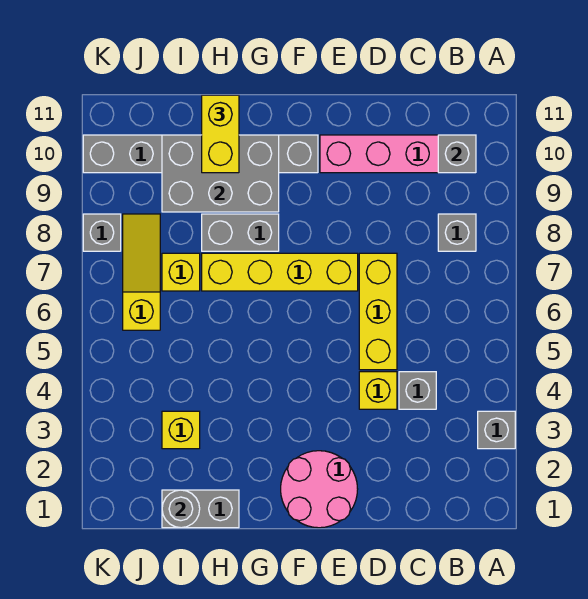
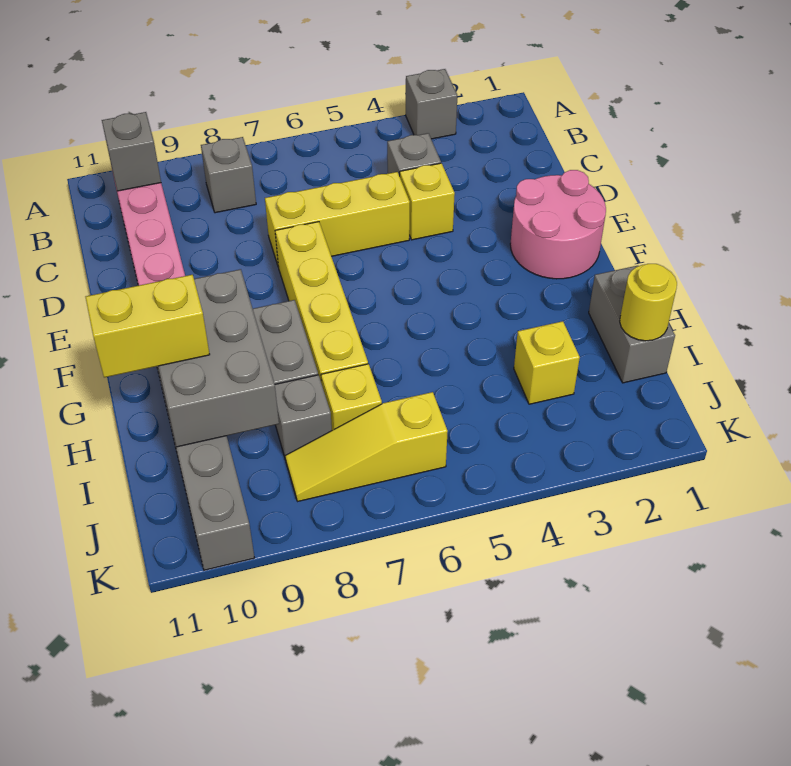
grey round brick I1 level 2 -> yellow round brick I1 level 2
grey brick K8 level 1 -> grey brick I8 level 1

